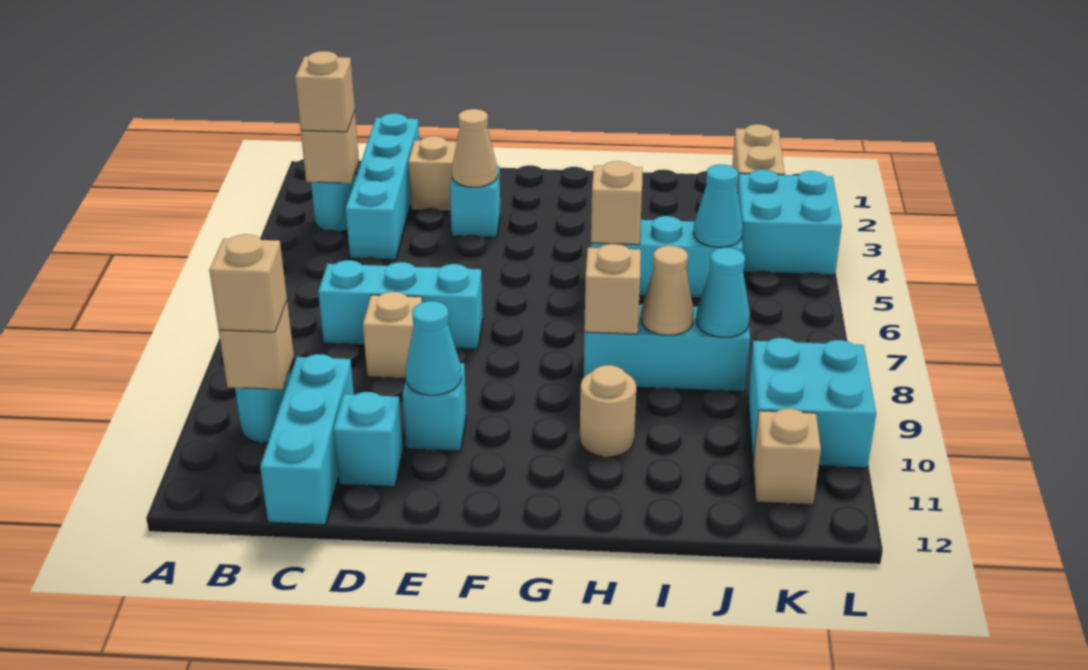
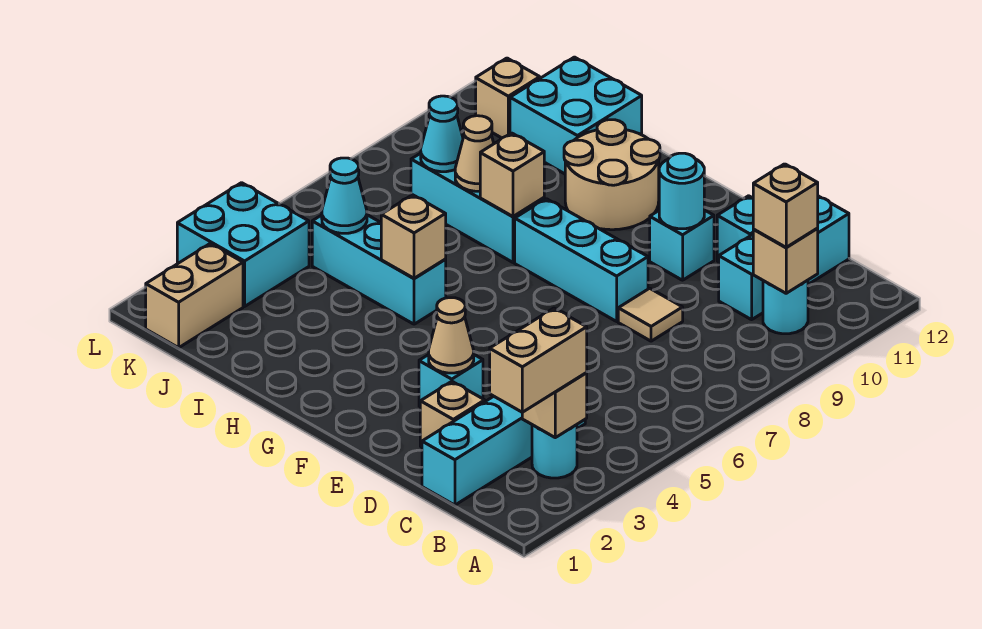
tan brick B3 level 3 -> tan brick B2:B3 level 3
cyan brick C7:E7 level 1 -> cyan brick E8:G8 level 1
tan brick D8 level 1 -> tan tile D8 level 1
cyan cone E10 level 2 -> cyan round brick E10 level 2
tan round brick H10 level 1 -> tan round brick G10:H11 level 1
cyan brick K9:L10 level 1 -> cyan brick I11:J12 level 1

